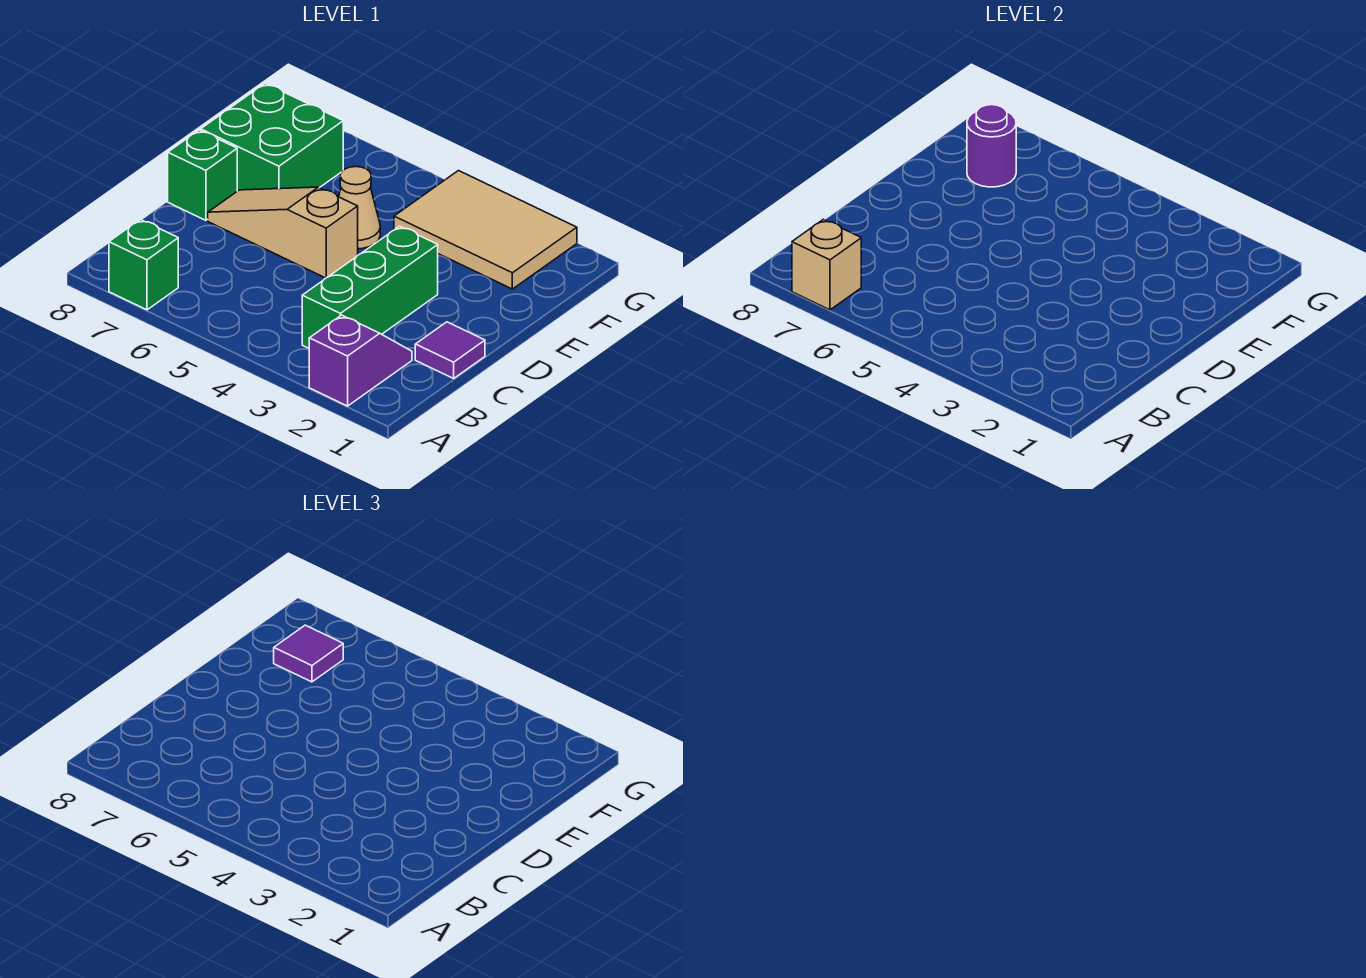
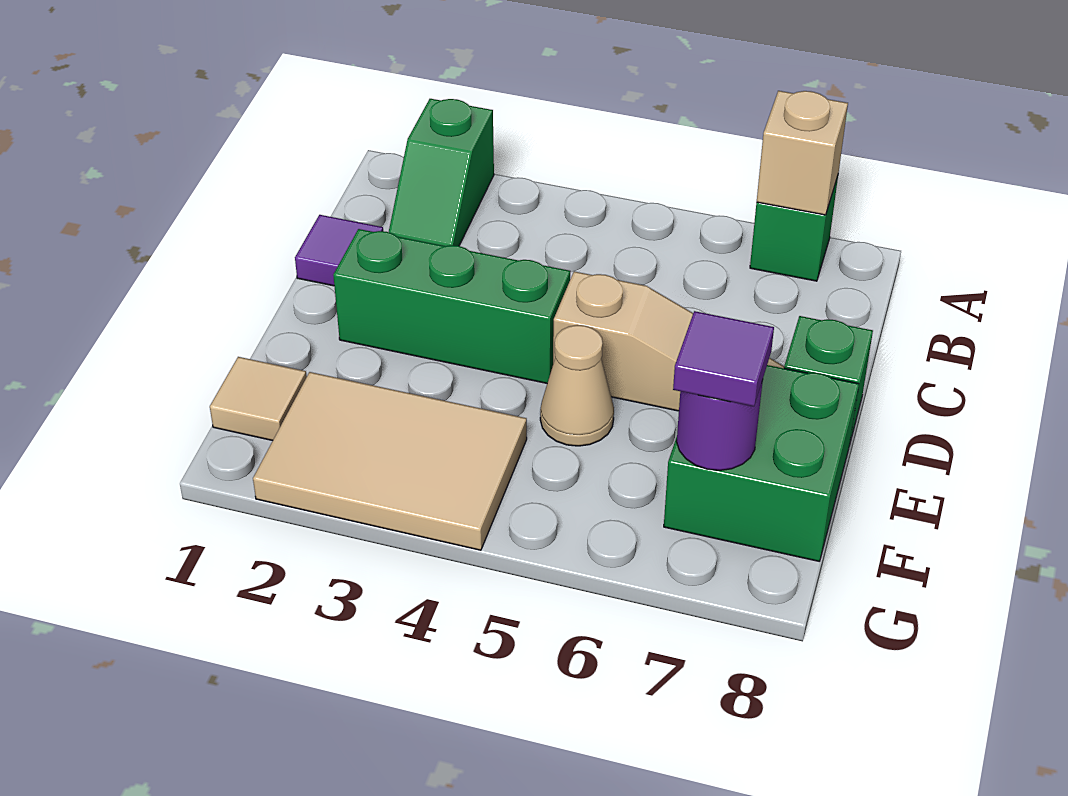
purple slope A2:B2 level 1 top A -> green slope A2:B2 level 1 top A
green brick B3:D3 level 1 -> green brick D2:D4 level 1
none -> tan tile F1 level 1

